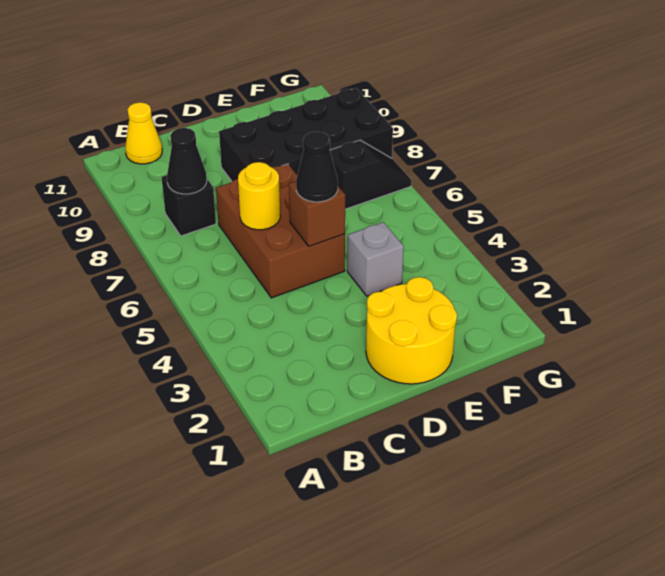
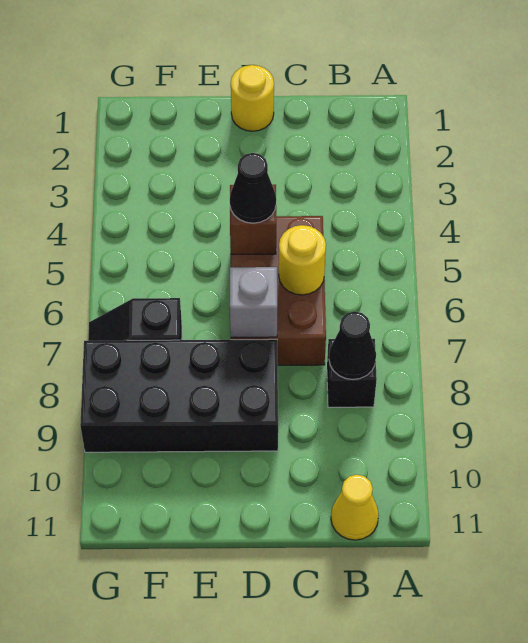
yellow round brick D1:E2 level 1 -> yellow round brick D1 level 1
grey brick E4 level 1 -> grey brick D7 level 2

